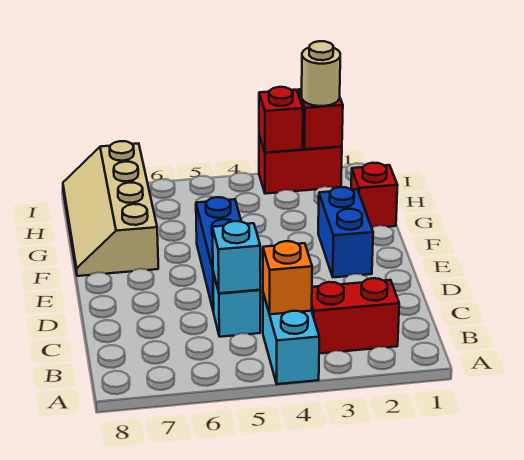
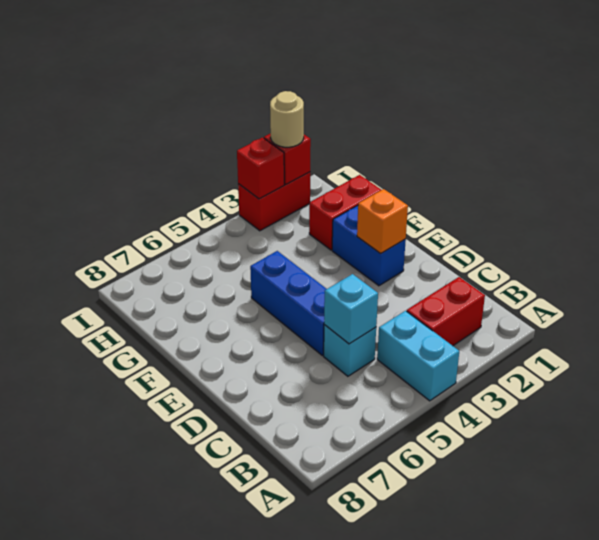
orange brick B4 level 2 -> orange brick E2 level 2
tan slope F7:I8 level 1 top 7 -> none
red brick G1 level 1 -> red brick G1:G2 level 1

